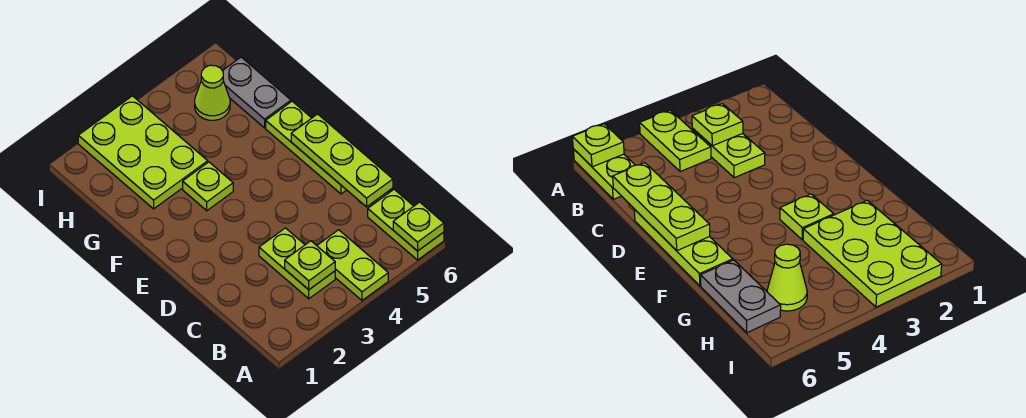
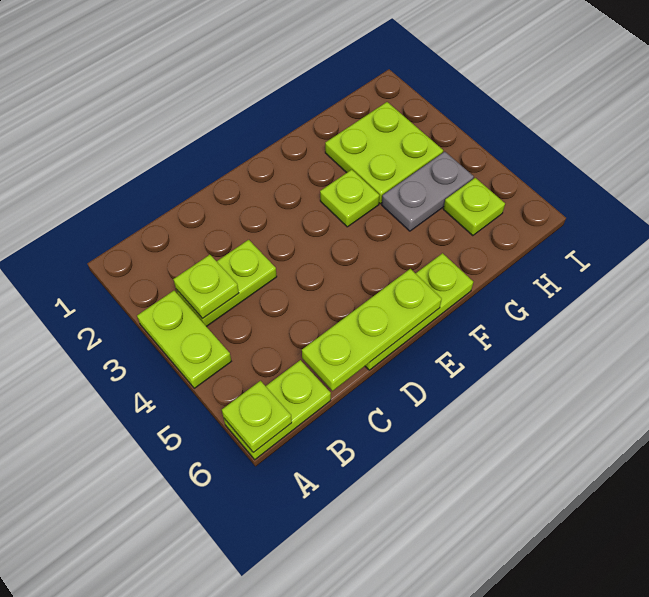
lime plate A4:B4 level 1 -> lime plate A3:A4 level 1
lime plate G2:I3 level 1 -> lime plate G2:H3 level 1
grey plate G6:H6 level 1 -> grey plate G4:H4 level 1
lime cone H5 level 1 -> lime plate H5 level 1

